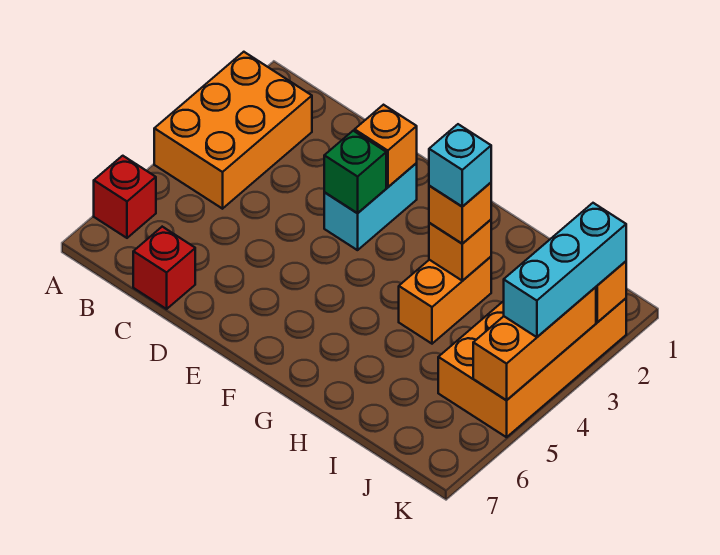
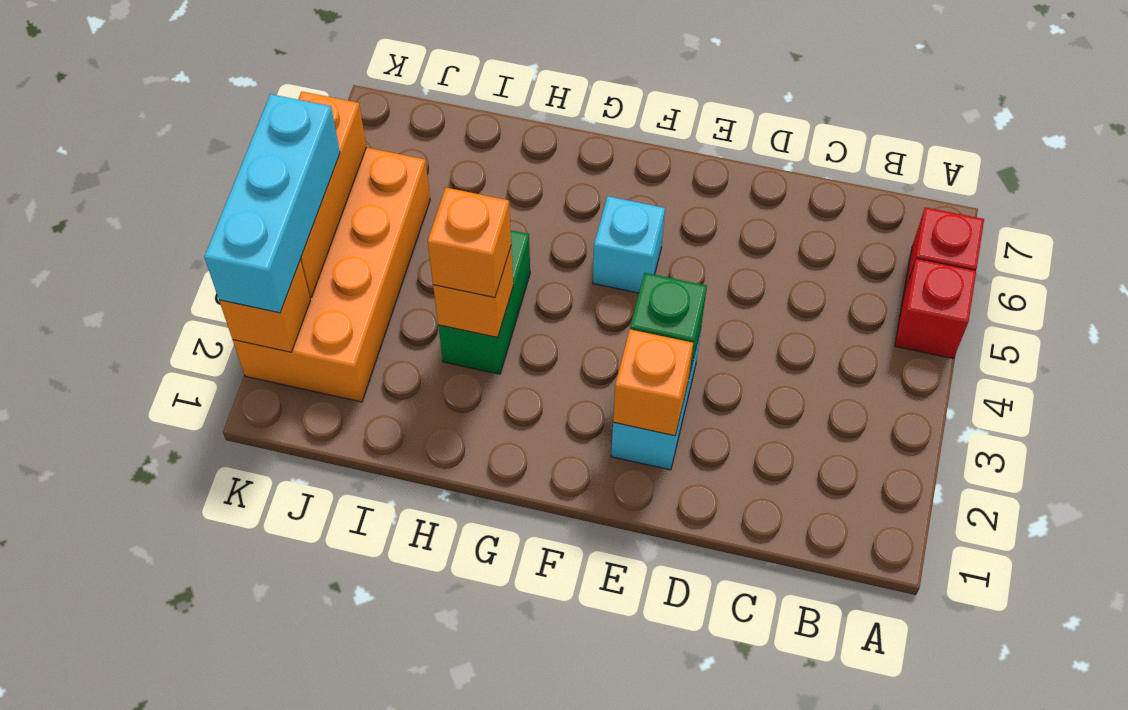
orange brick A2:B4 level 1 -> none
red brick C7 level 1 -> red brick A5 level 1
orange brick H3:H4 level 1 -> green brick H3:H4 level 1
cyan brick H3 level 4 -> cyan brick F5 level 1

